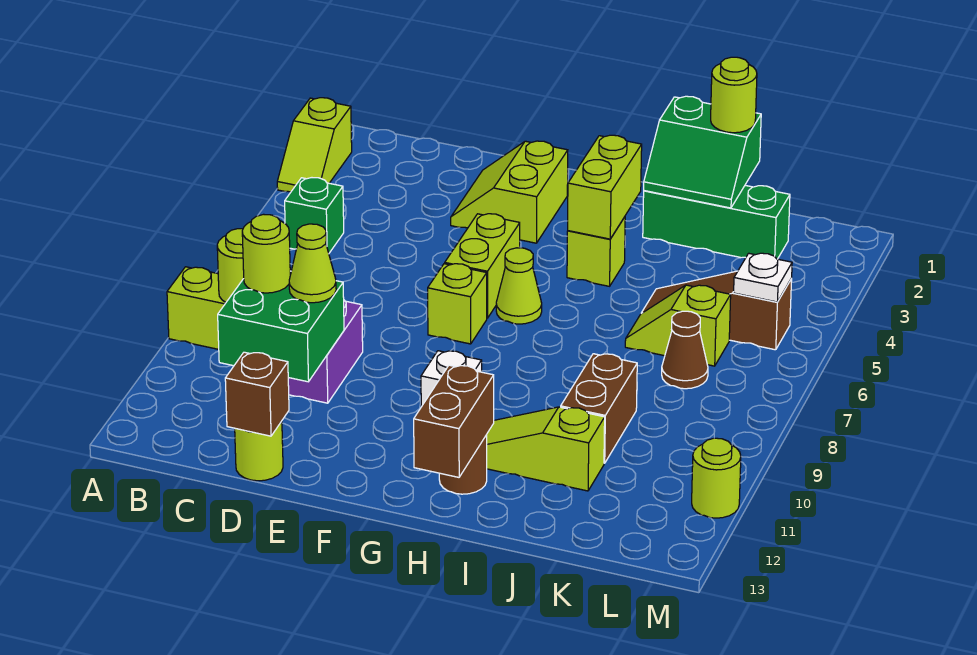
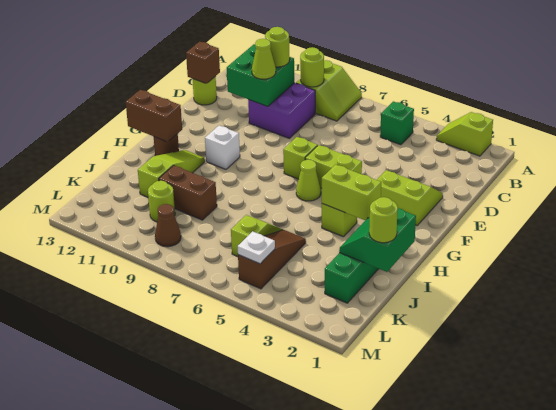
brown cone K7 level 1 -> brown cone L9 level 1
lime round brick M11 level 1 -> lime round brick K10 level 1

